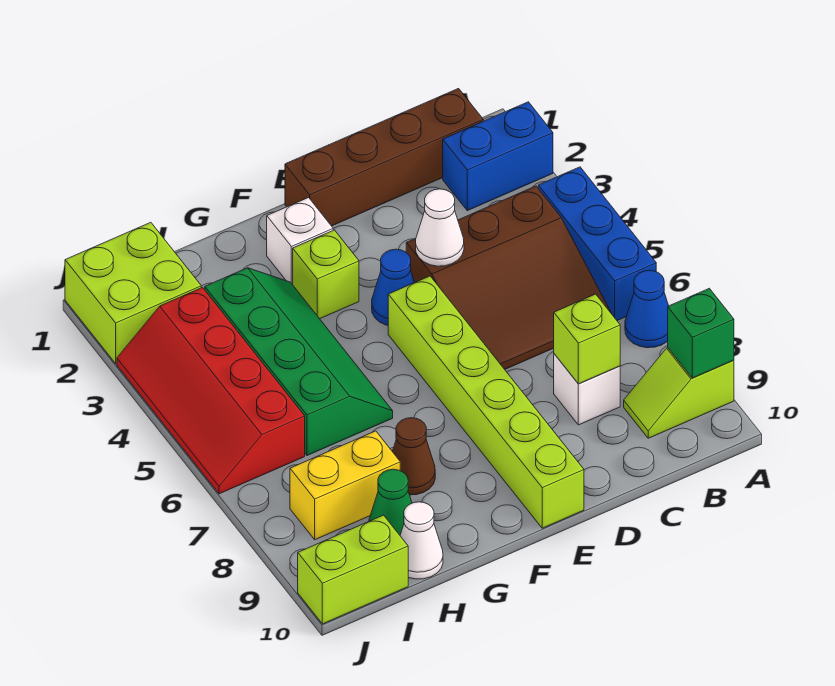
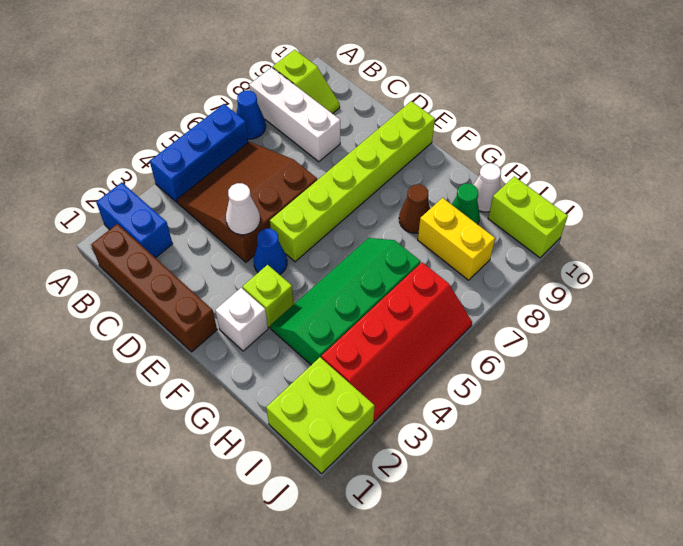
green brick A9 level 2 -> none
brown slope B4:D6 level 1 top 4 -> brown slope B4:D6 level 1 top D
white brick C8 level 1 -> white brick A8:C8 level 1
lime brick C8 level 2 -> none

